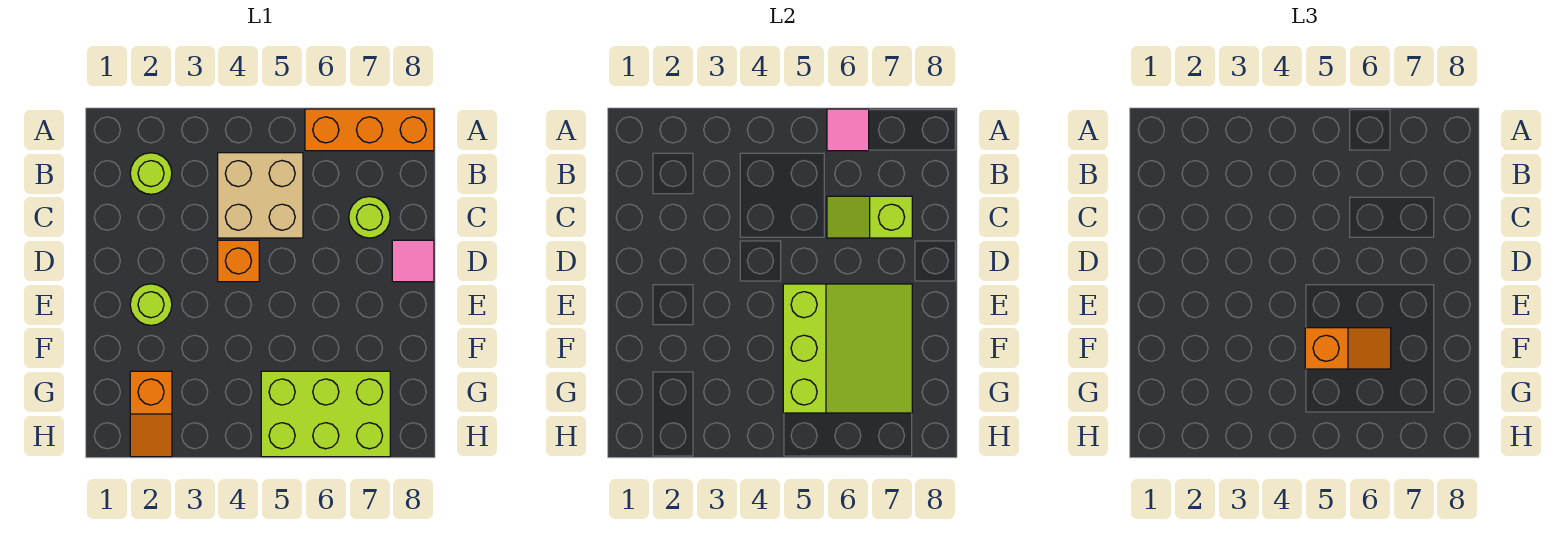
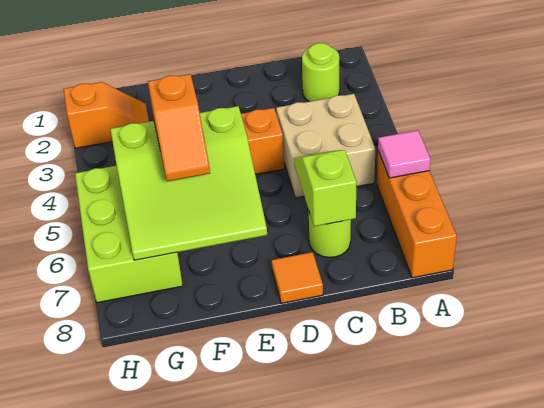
pink tile D8 level 1 -> orange tile D8 level 1
lime round brick E2 level 1 -> none
orange slope G2:H2 level 1 top G -> orange slope G2:H2 level 1 top H

